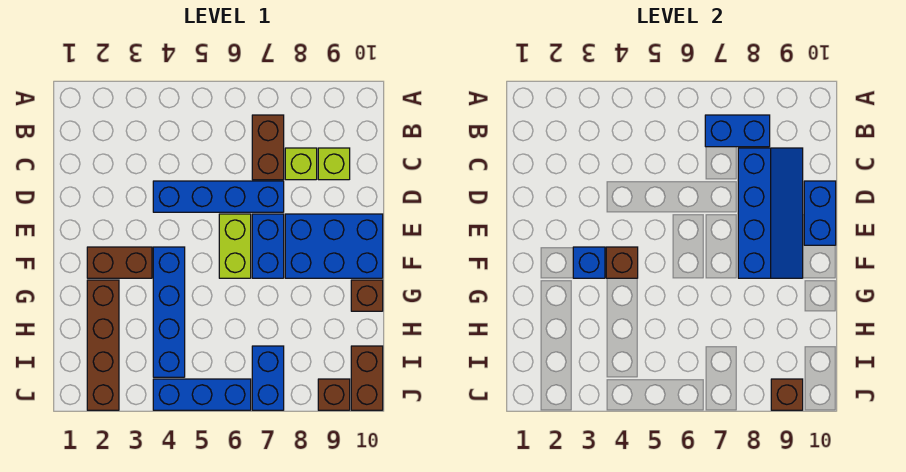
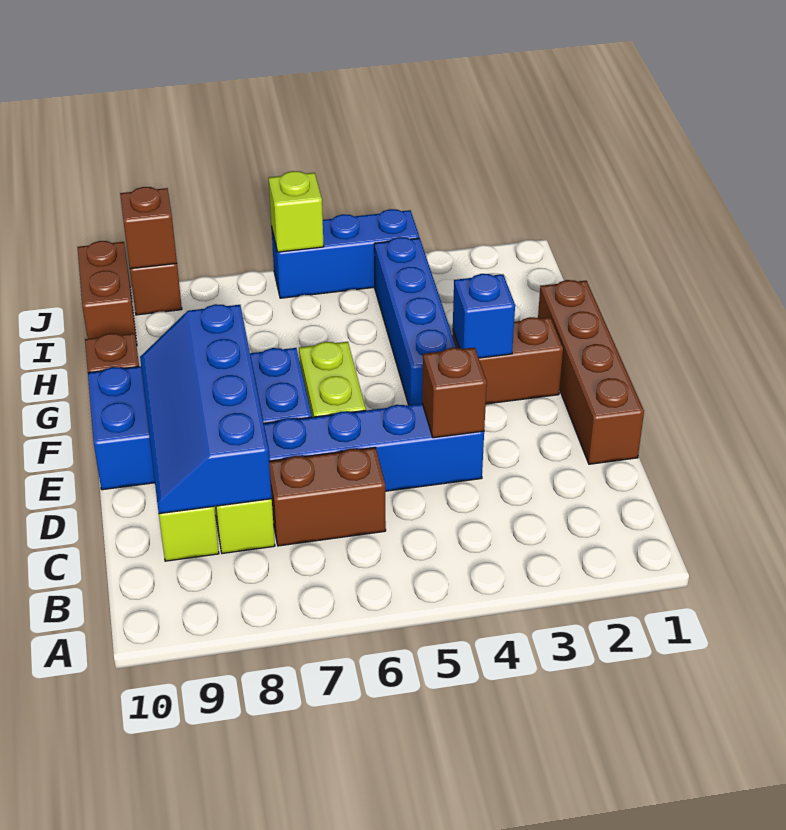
brown brick B7:C7 level 1 -> brown brick C6:C7 level 1
blue brick B7:B8 level 2 -> none
blue brick D10:E10 level 2 -> none
brown brick F4 level 2 -> brown brick D4 level 2
brown brick G2:J2 level 1 -> brown brick D1:G1 level 1
blue brick I7:J7 level 1 -> none
none -> lime brick J6 level 2

